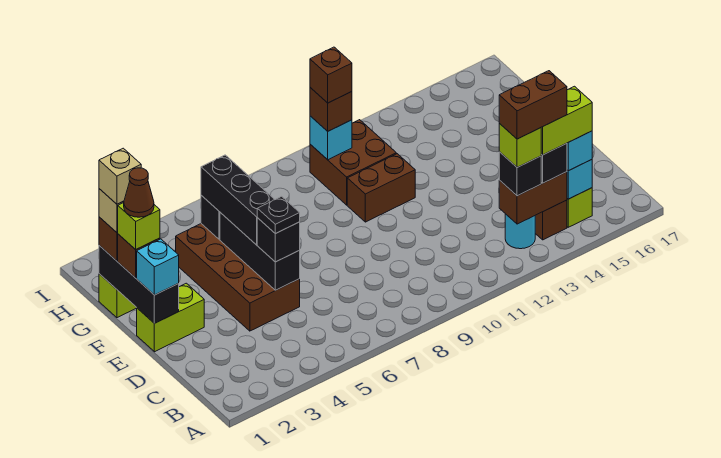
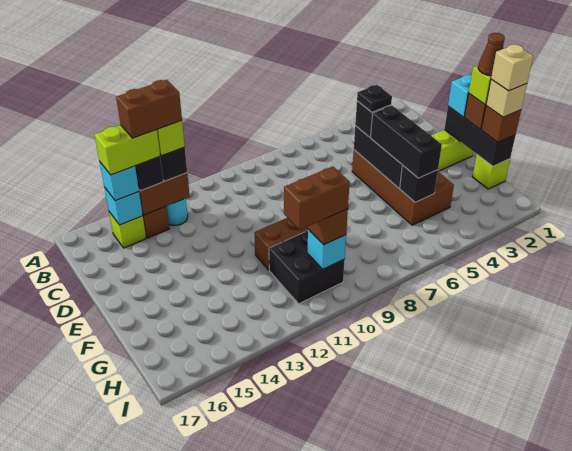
brown brick G10:H11 level 1 -> black brick G10:H11 level 1
brown brick H10 level 4 -> brown brick H10:H11 level 4

